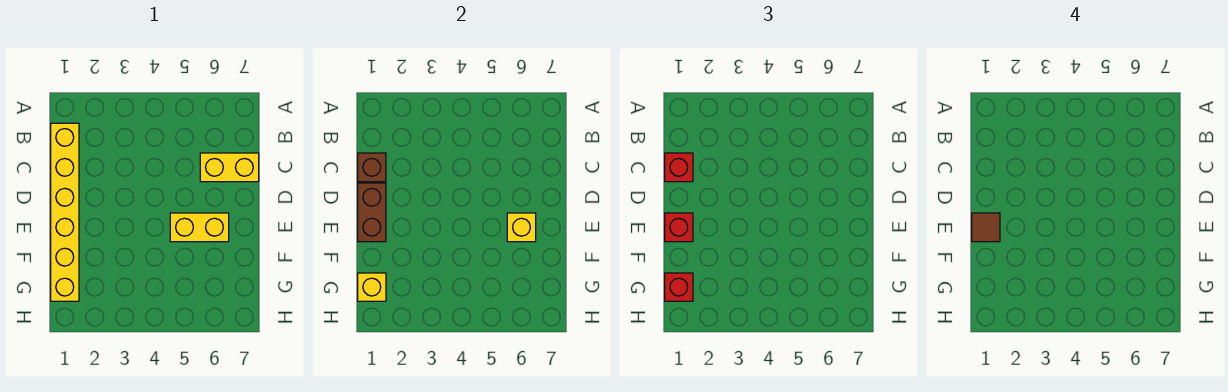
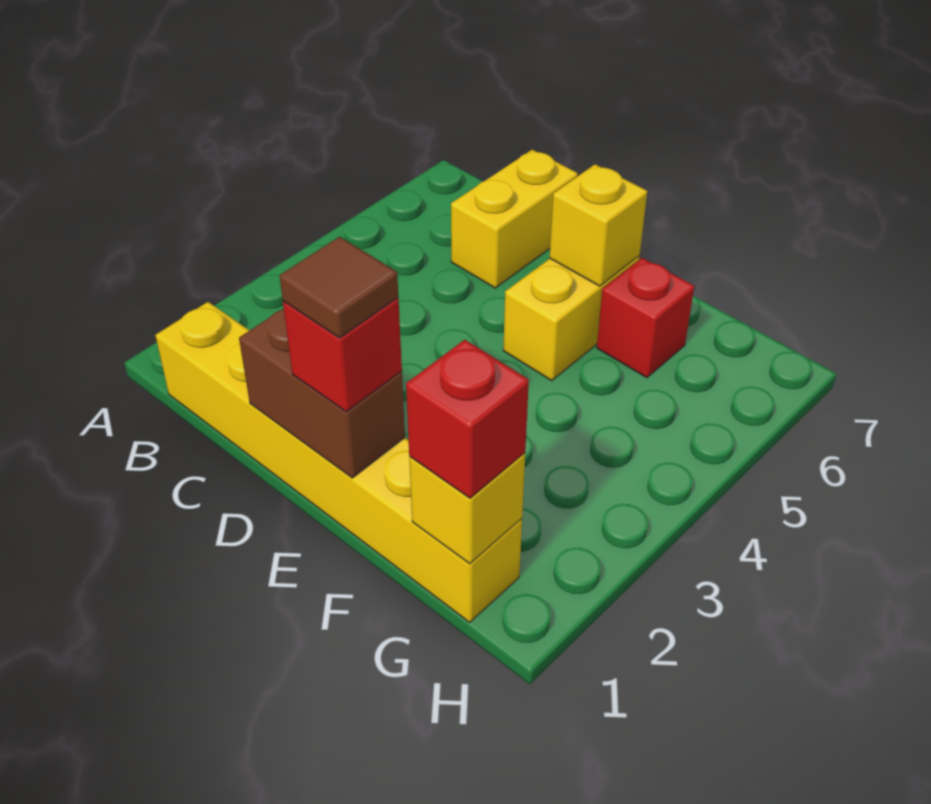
brown brick C1 level 2 -> none
red brick C1 level 3 -> red brick F6 level 1

